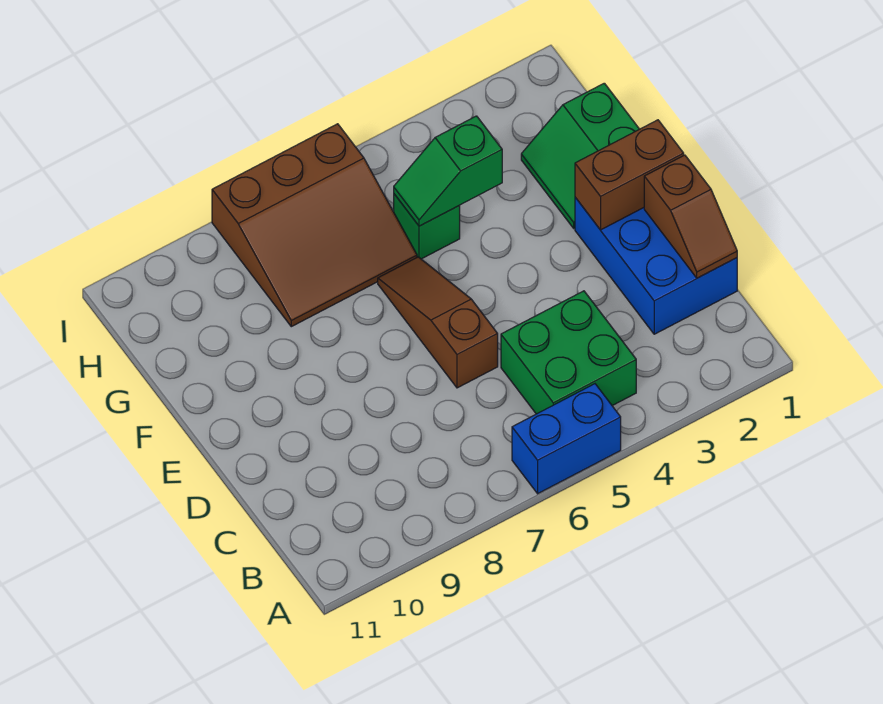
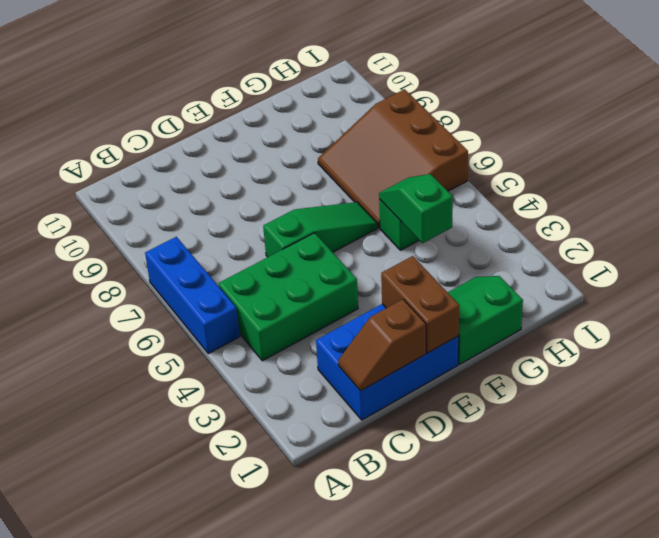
blue brick A5:A6 level 1 -> blue brick A5:A7 level 1
green brick B4:C5 level 1 -> green brick B4:D5 level 1
brown slope D6:F6 level 1 top D -> green slope D6:F6 level 1 top D

